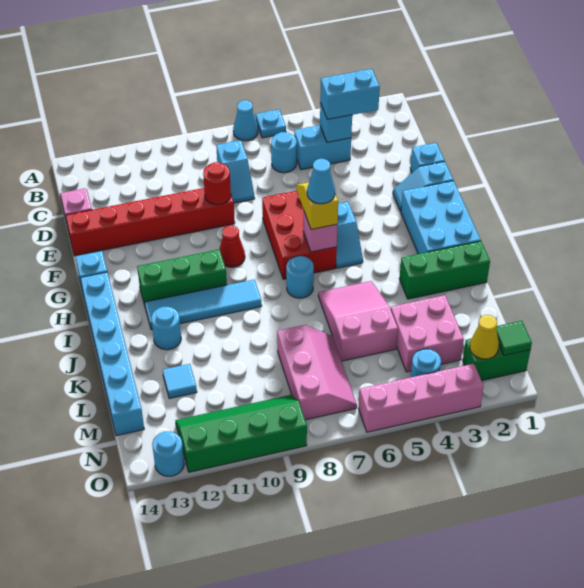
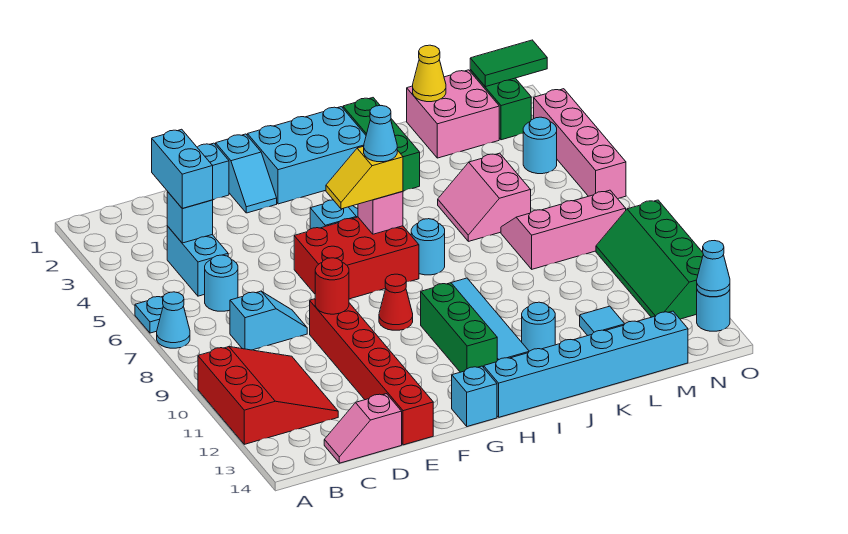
none -> red slope A10:C12 level 1 top A
pink slope J5:L6 level 1 top L -> pink slope K5:L6 level 1 top L
pink brick L3:M4 level 1 -> pink brick L1:M2 level 1
green tile N1 level 2 -> green tile N1:O1 level 2
yellow cone N2 level 2 -> yellow cone L1 level 2
none -> cyan cone O13 level 2

